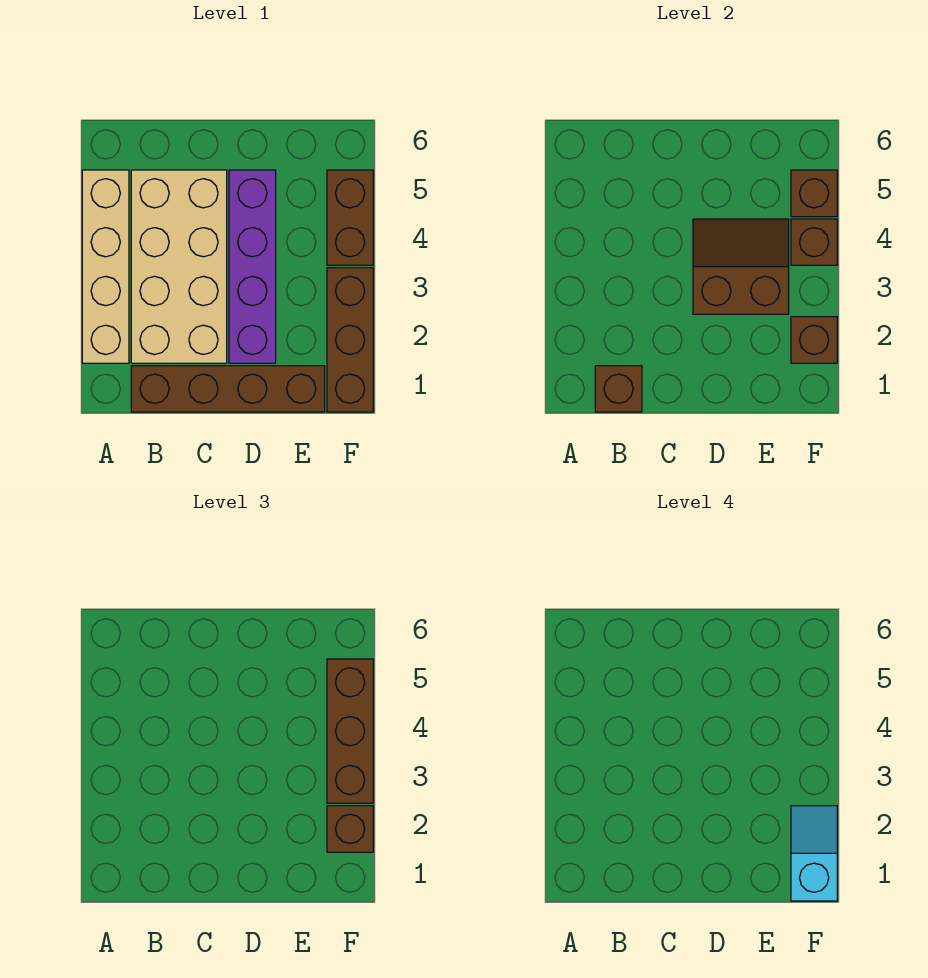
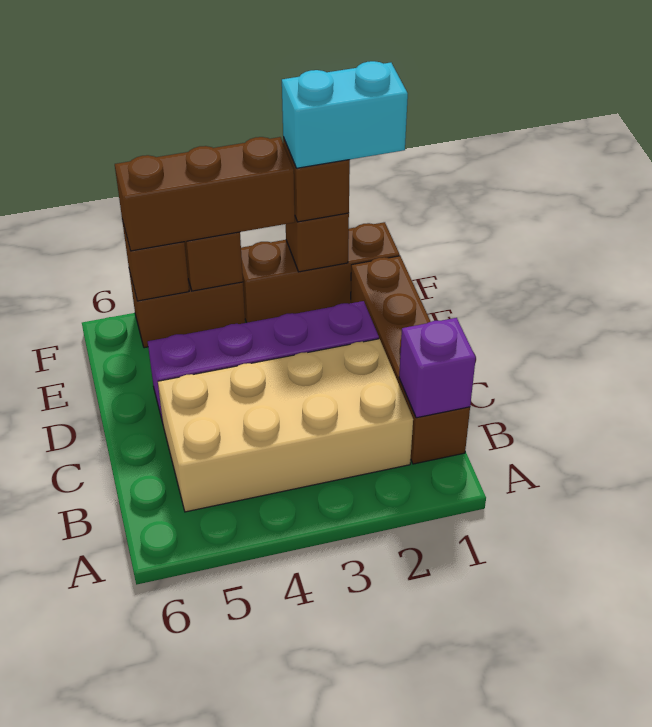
tan brick A2:A5 level 1 -> none
brown brick B1 level 2 -> purple brick B1 level 2
brown slope D3:E4 level 2 top 3 -> none
cyan slope F1:F2 level 4 top 1 -> cyan brick F1:F2 level 4

